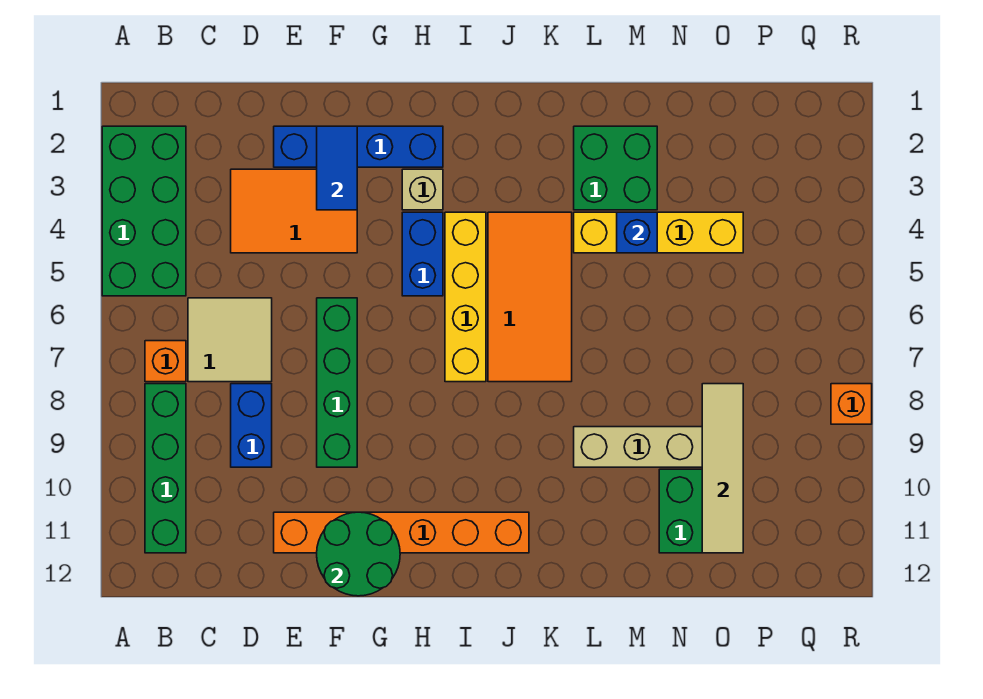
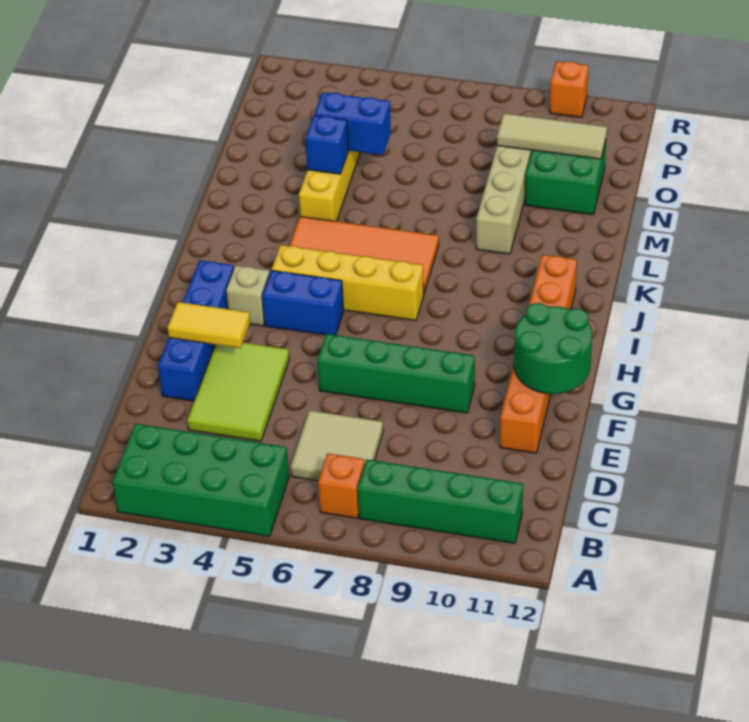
orange tile D3:F4 level 1 -> lime tile D3:F4 level 1
blue brick D8:D9 level 1 -> blue brick N4:N5 level 2
blue tile F2:F3 level 2 -> yellow tile F2:F3 level 2
green brick L2:M3 level 1 -> none
tan tile O8:O11 level 2 -> tan tile O9:O11 level 2
orange brick R8 level 1 -> orange brick R10 level 1

